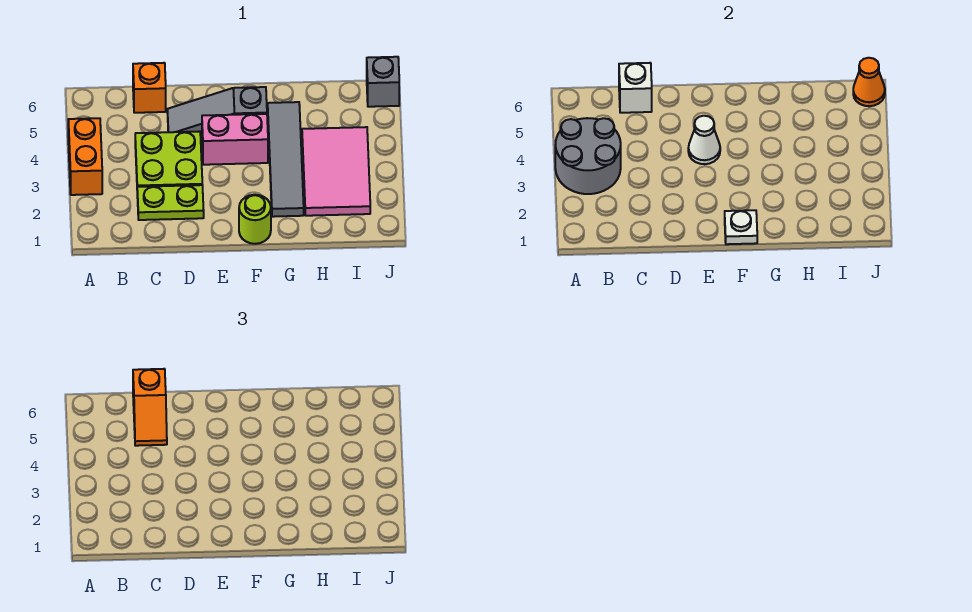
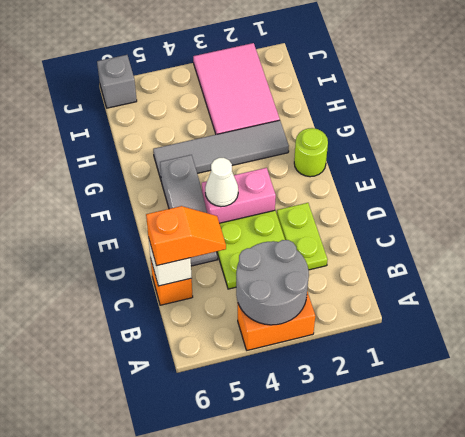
pink brick E4:F4 level 1 -> pink brick E3:E4 level 1
white plate F1 level 2 -> none
pink tile H2:I4 level 1 -> pink tile H2:J3 level 1
orange cone J6 level 2 -> none

